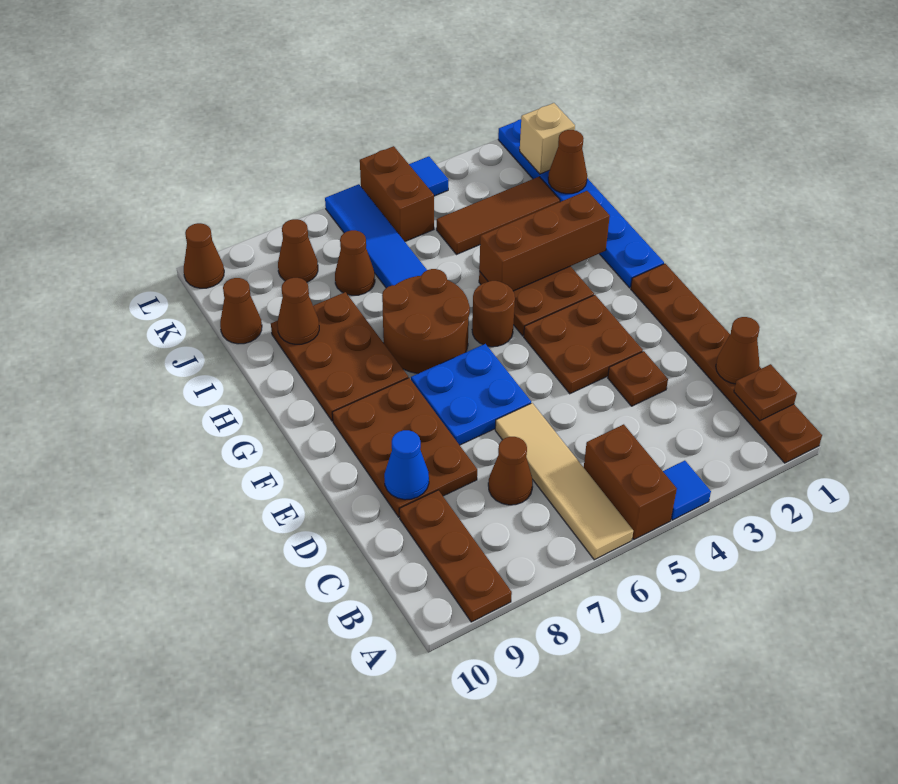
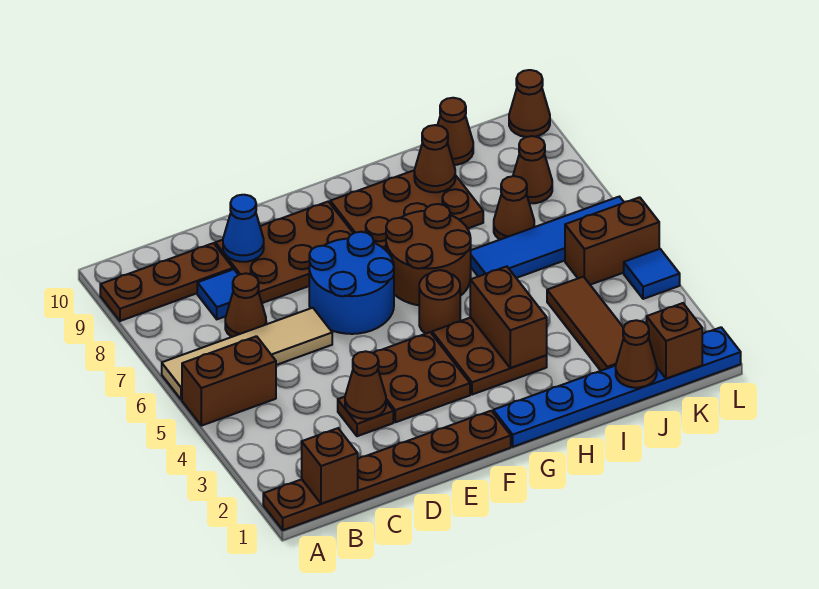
blue tile A4 level 1 -> blue tile C8 level 1
brown plate B1 level 2 -> brown brick B1 level 2
brown cone C1 level 2 -> brown cone D3 level 2
blue plate E6:F7 level 1 -> blue round brick E6:F7 level 1
brown brick H2:H4 level 2 -> brown brick H3:H4 level 2
tan brick K1 level 2 -> brown brick K1 level 2

